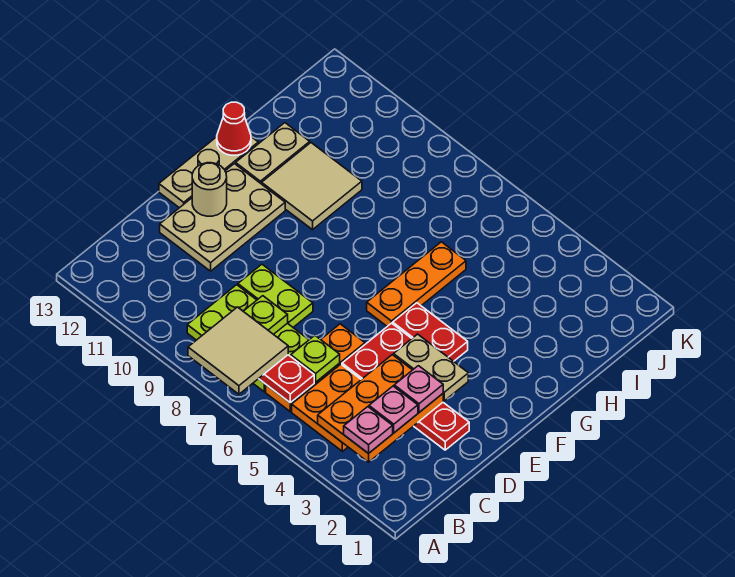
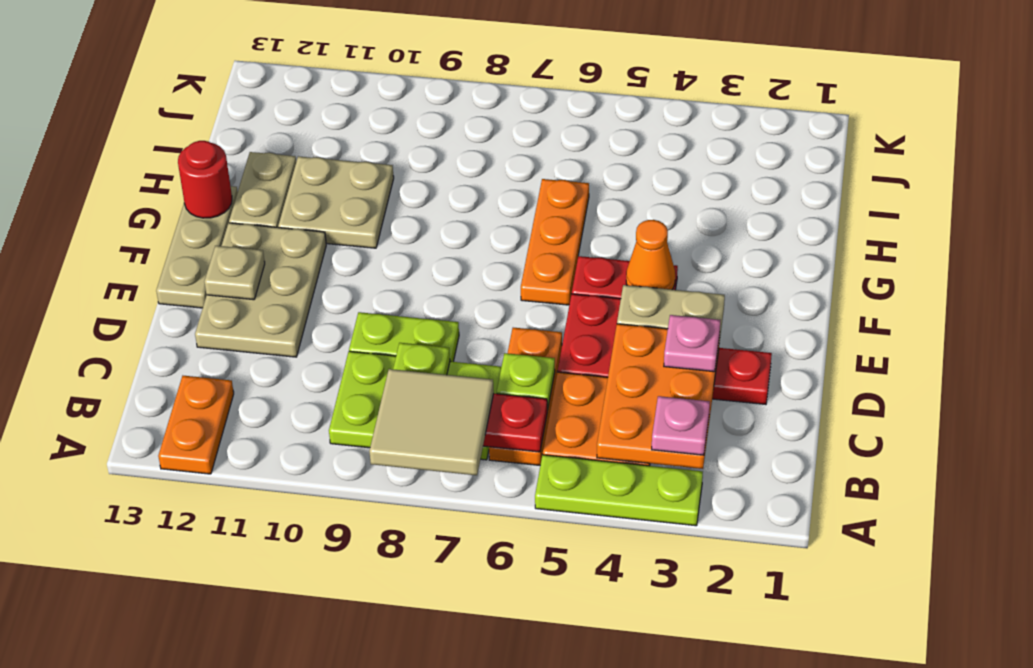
none -> lime plate A3:A5 level 1
none -> orange plate A12:B12 level 1
pink plate C3 level 3 -> none
tan round brick E12 level 2 -> tan plate E12 level 2
none -> orange cone F4 level 2
tan tile G10:H11 level 1 -> tan plate G10:H11 level 1
red cone G13 level 2 -> red round brick G13 level 2

